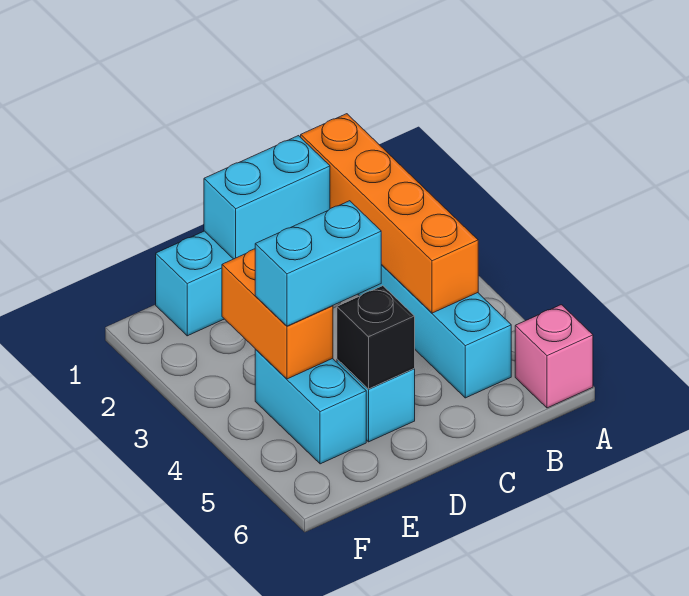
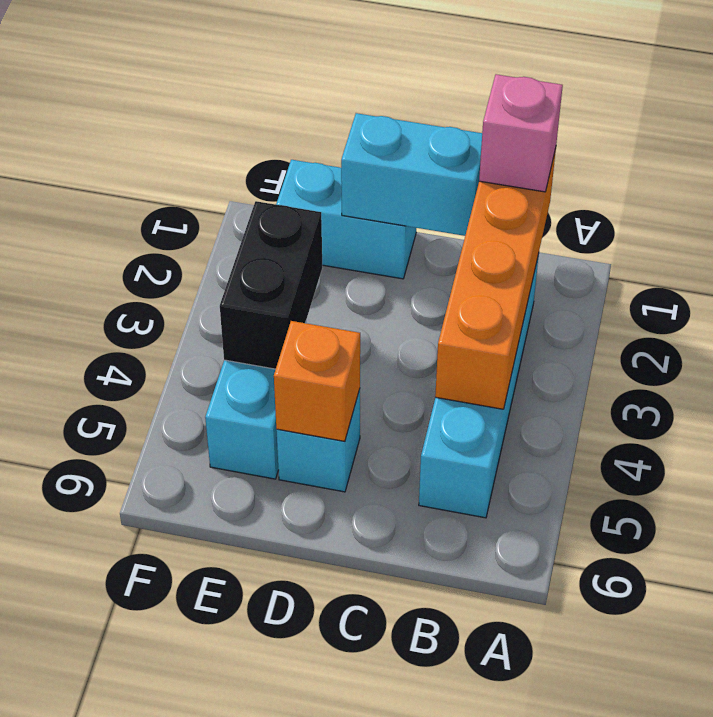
pink brick A6 level 1 -> pink brick B1 level 3
cyan brick D4:E4 level 3 -> none
black brick D5 level 2 -> orange brick D5 level 2
orange brick E3:E4 level 2 -> black brick E3:E4 level 2

